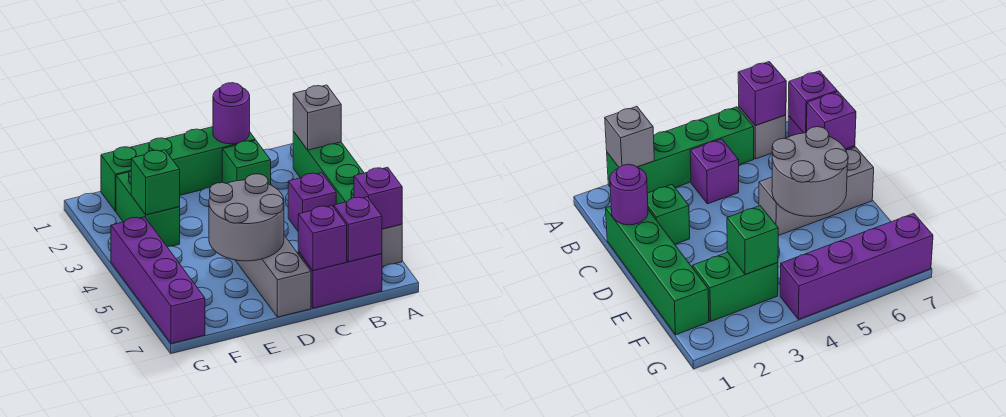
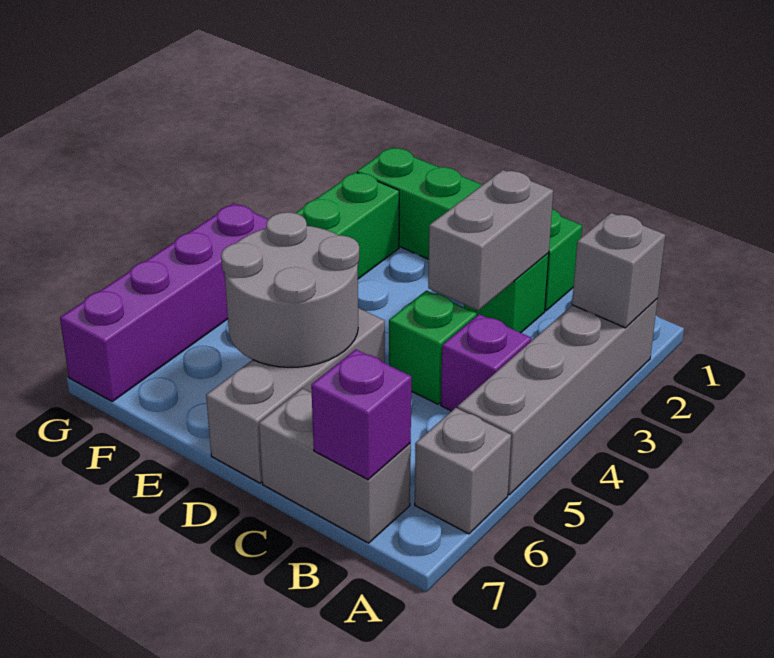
green brick A2:A5 level 1 -> grey brick A2:A5 level 1
purple brick A6 level 2 -> none
purple brick B7:C7 level 1 -> grey brick B7:C7 level 1
purple round brick C1 level 2 -> none
none -> grey brick C2:C3 level 2
purple brick C7 level 2 -> none
green brick F3 level 2 -> green brick C4 level 1

